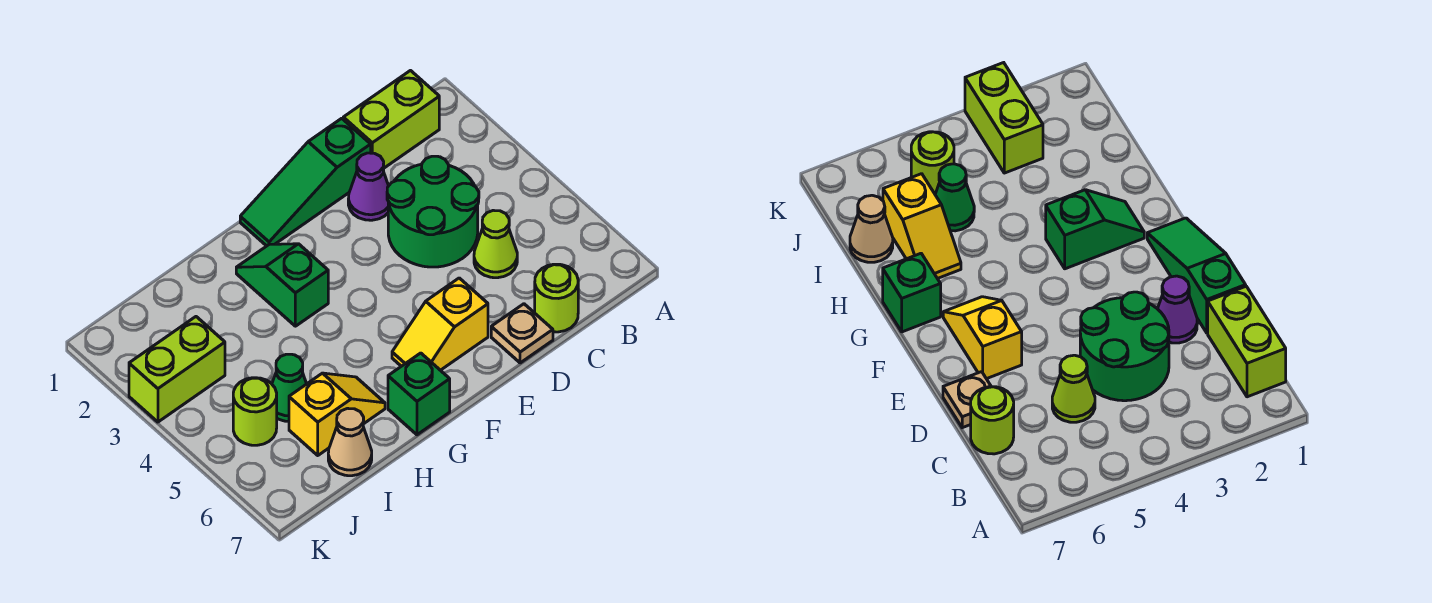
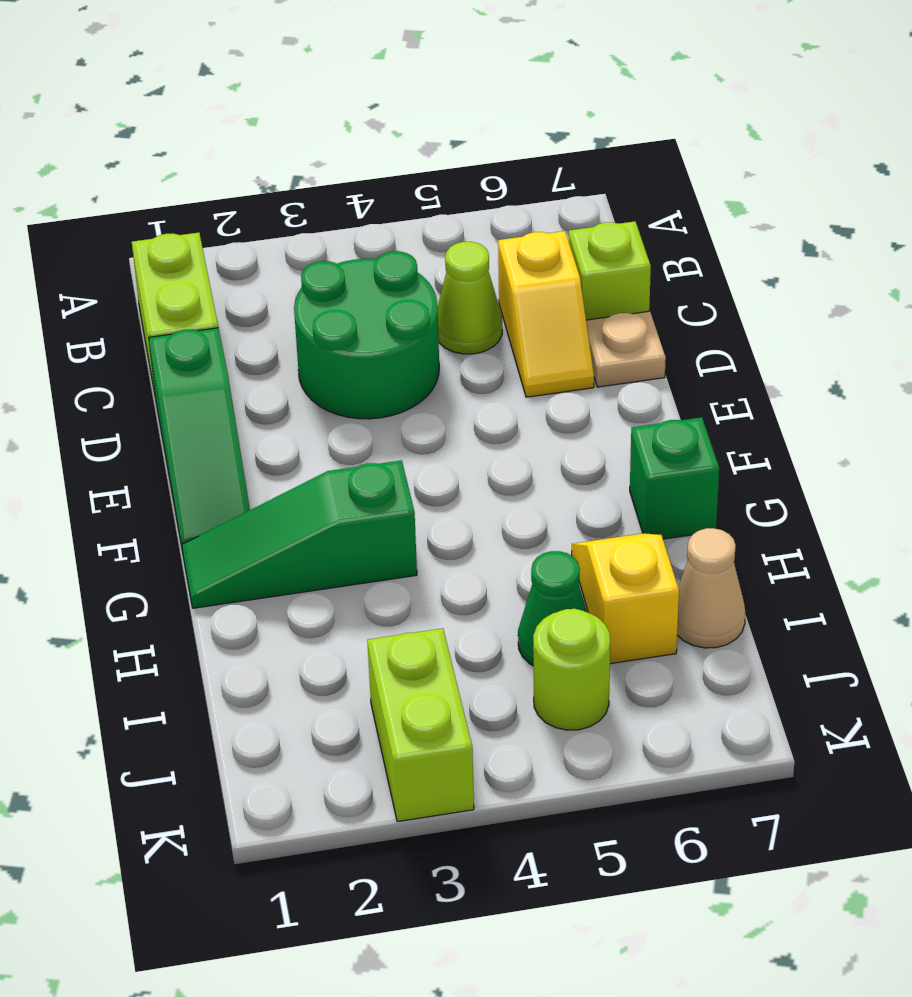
lime round brick C7 level 1 -> lime brick C7 level 1
purple cone D2 level 1 -> none
yellow slope E6:F6 level 1 top E -> yellow slope C6:D6 level 1 top C
green slope G2:G3 level 1 top 3 -> green slope G1:G3 level 1 top 3

